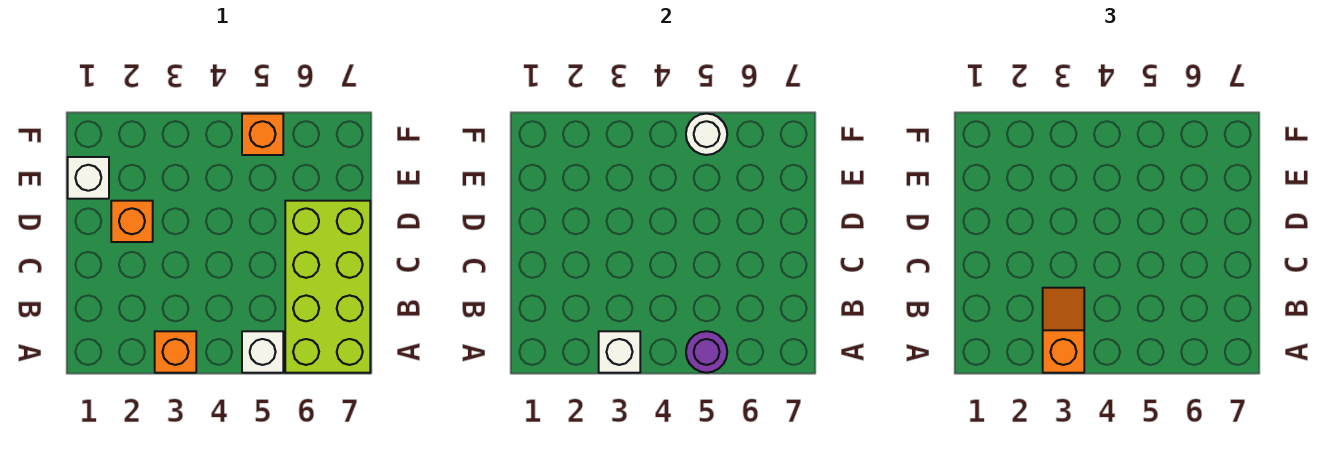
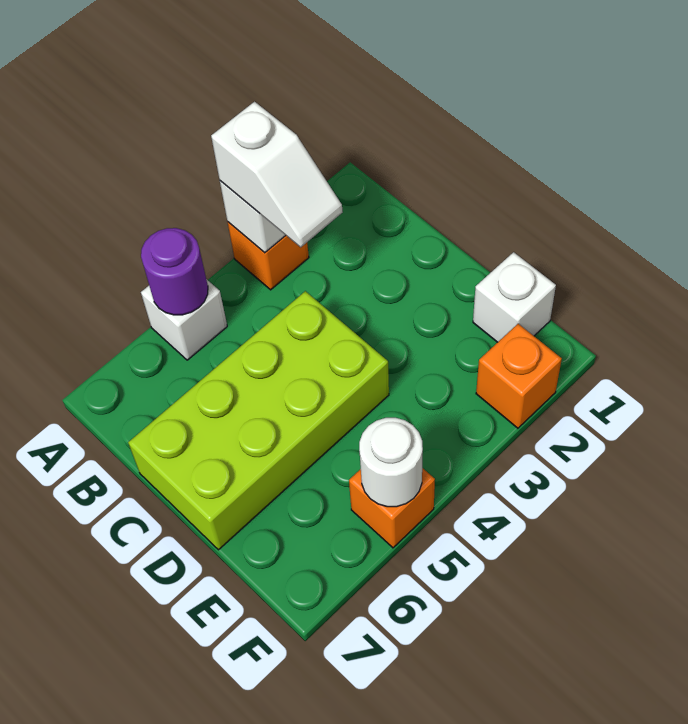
orange slope A3:B3 level 3 top A -> white slope A3:B3 level 3 top A
lime brick A6:D7 level 1 -> lime brick C4:D7 level 1
orange brick D2 level 1 -> orange brick F2 level 1

